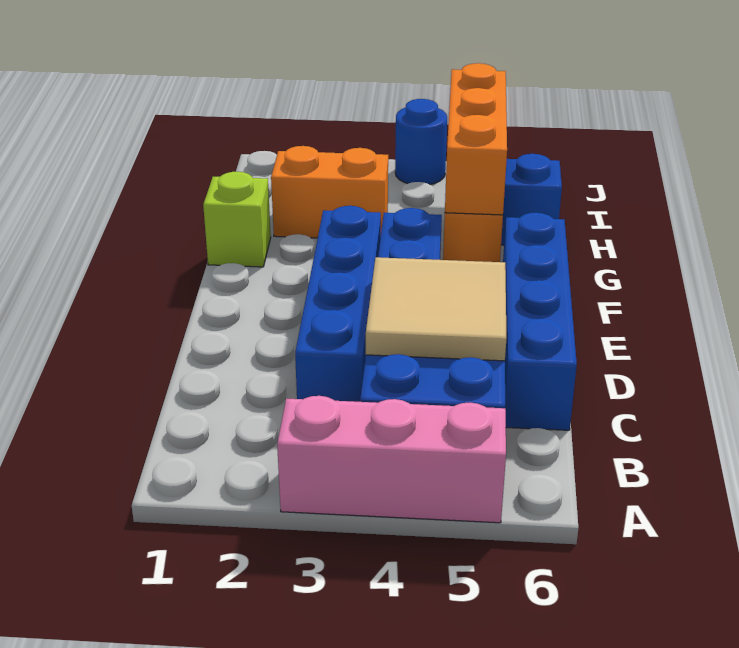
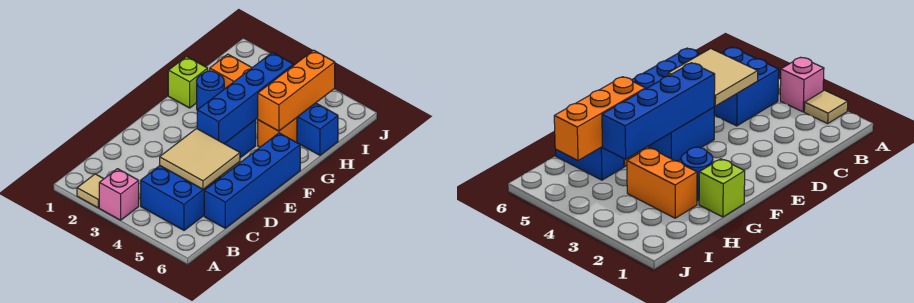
none -> tan tile A2 level 1
pink brick A3:A5 level 1 -> pink brick A3 level 1
blue brick C3:F3 level 1 -> blue brick E4:H4 level 2
blue round brick J4 level 1 -> blue round brick G2 level 1

